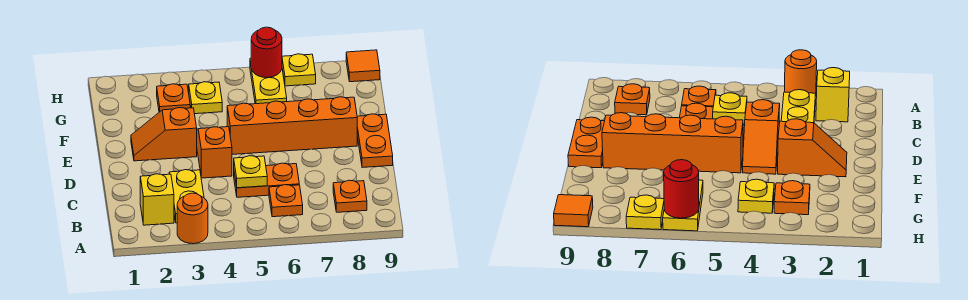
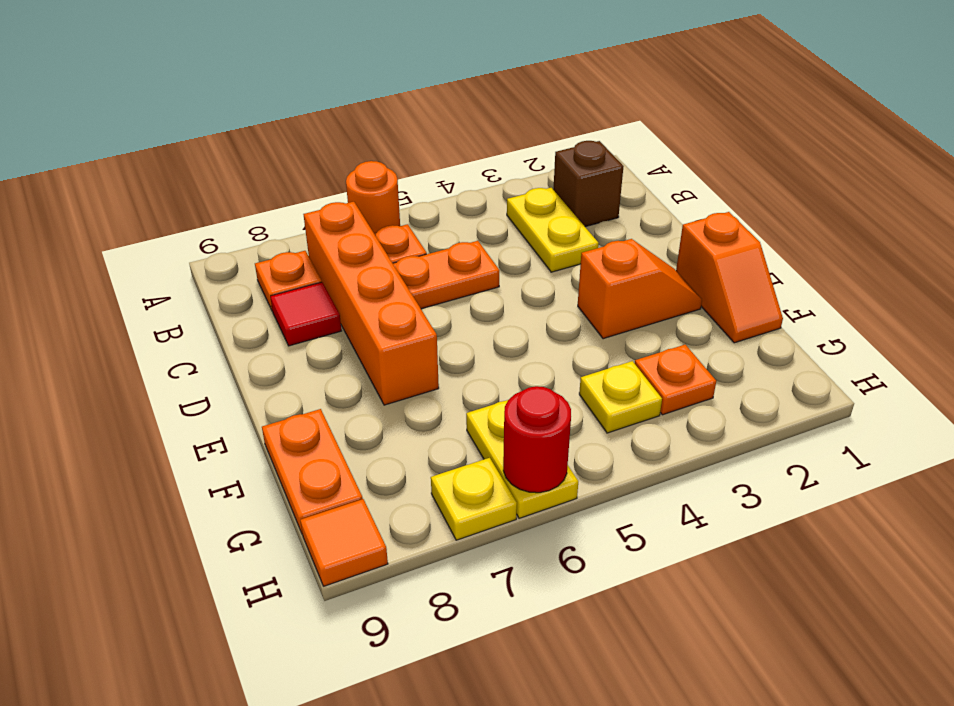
orange round brick A3 level 1 -> orange round brick A6 level 1
yellow brick B2 level 1 -> brown brick B2 level 1
yellow plate C5 level 2 -> none
none -> red tile C8 level 1
orange slope D4:E4 level 1 top D -> orange slope E1:F1 level 1 top E
orange plate D9:E9 level 1 -> orange plate F9:G9 level 1
orange brick E5:E8 level 1 -> orange brick B7:E7 level 1

